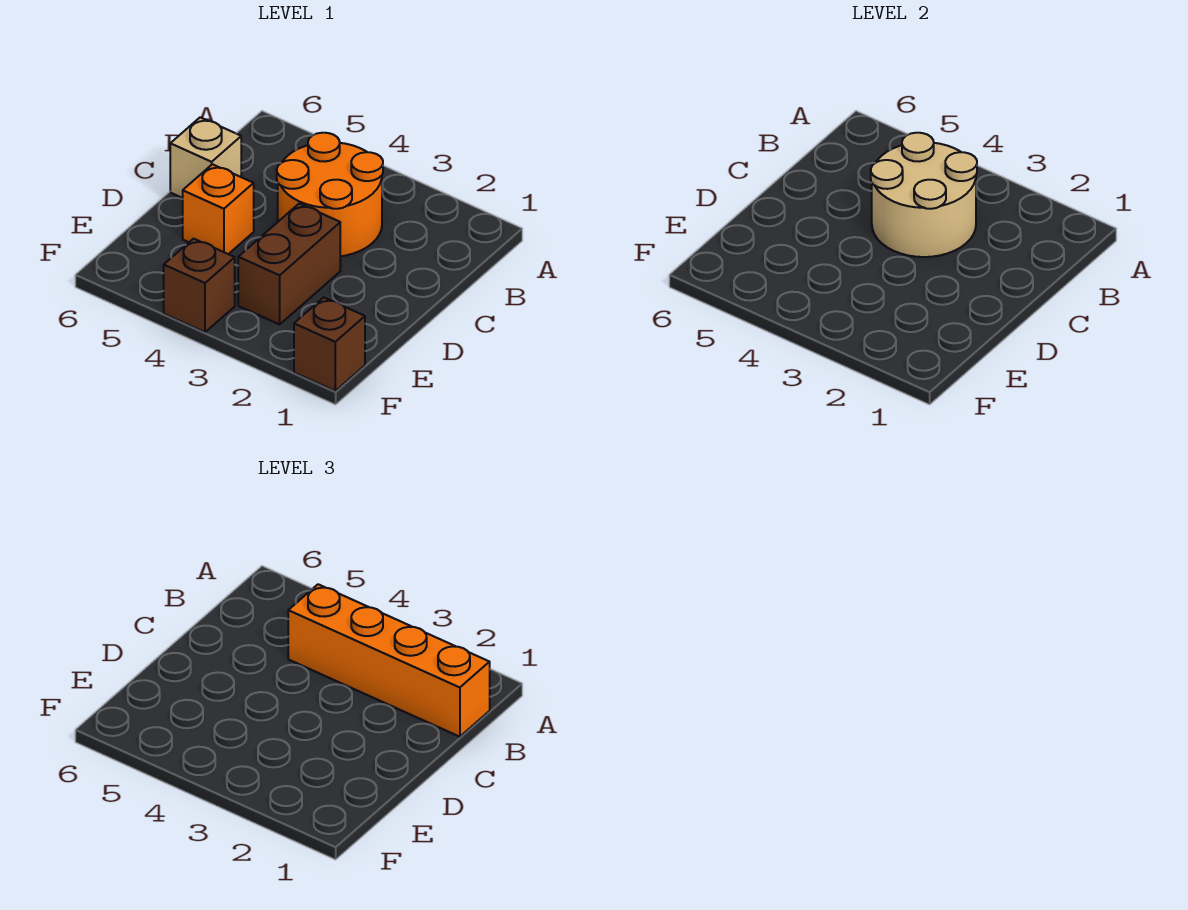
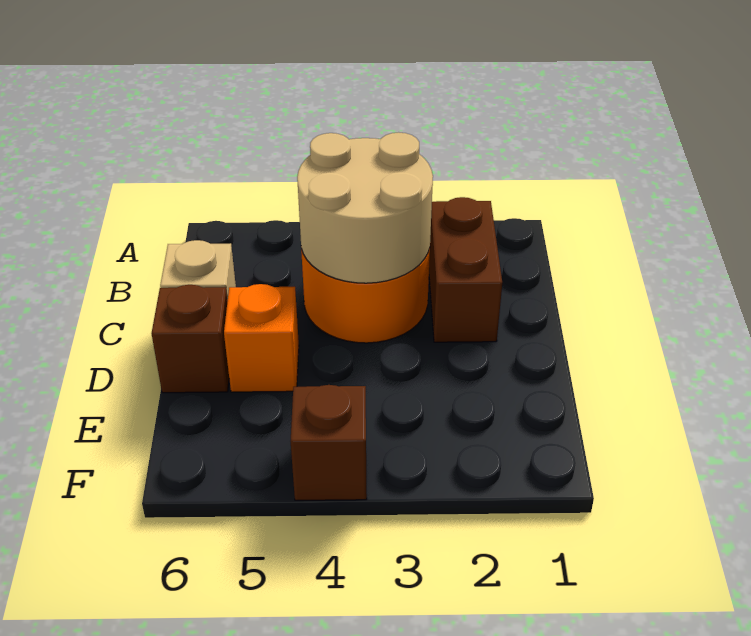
orange brick B1:B4 level 3 -> none
brown brick D3:E3 level 1 -> brown brick B2:C2 level 1
brown brick F1 level 1 -> brown brick D6 level 1

